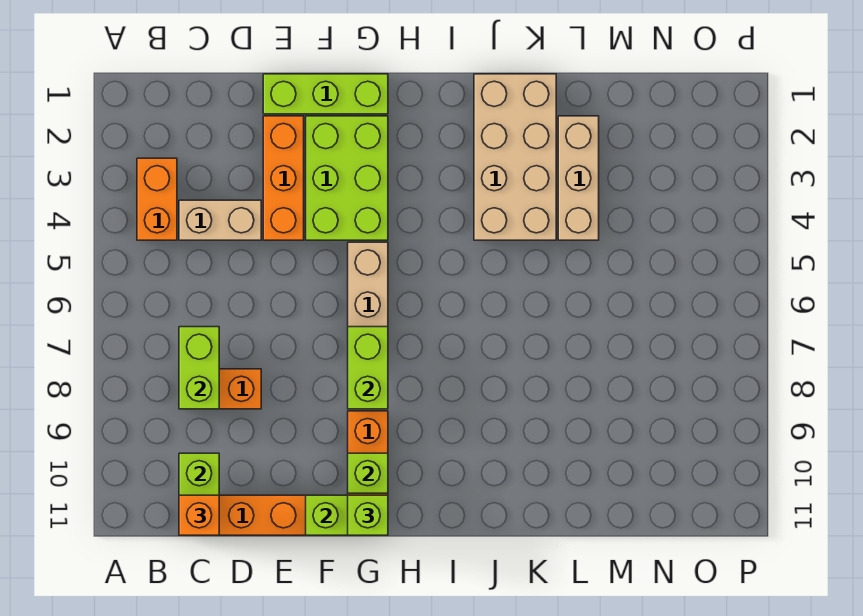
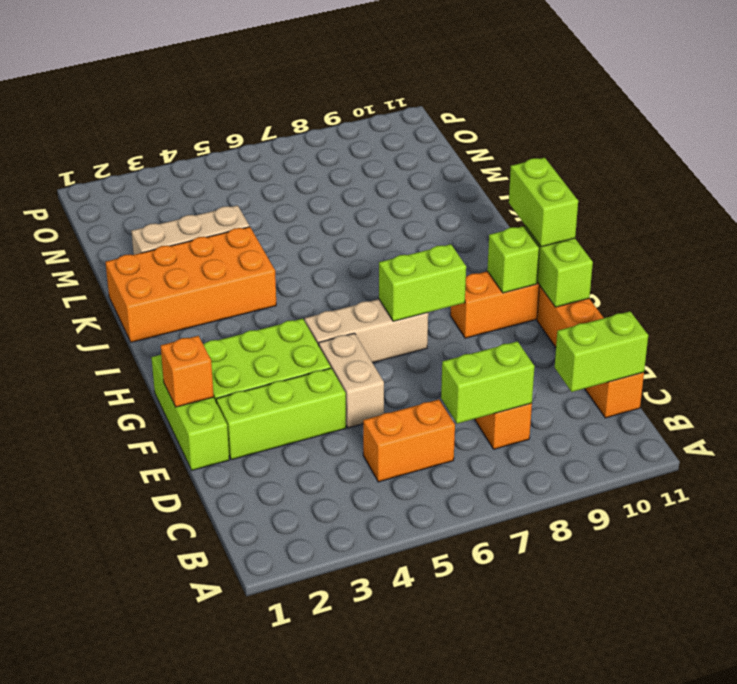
orange brick B3:B4 level 1 -> orange brick C5:C6 level 1
tan brick C4:D4 level 1 -> tan brick E5:F5 level 1
orange brick C11 level 3 -> orange brick F1 level 2
orange brick E2:E4 level 1 -> lime brick E2:E4 level 1
lime brick G11 level 3 -> lime brick G11:H11 level 3
tan brick J1:K4 level 1 -> orange brick J1:K4 level 1

